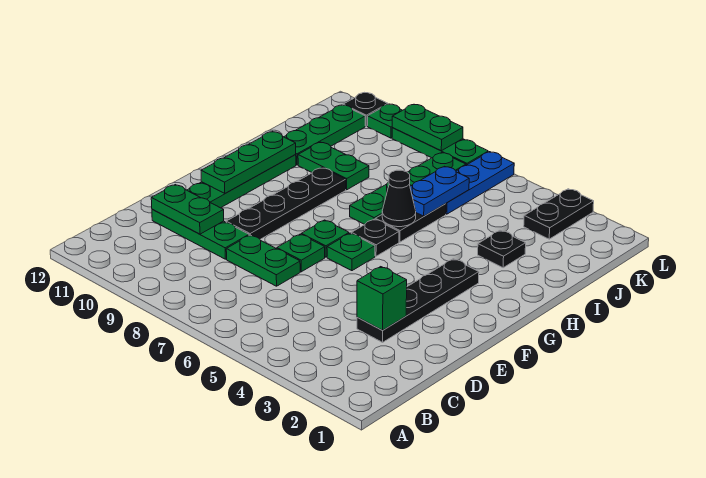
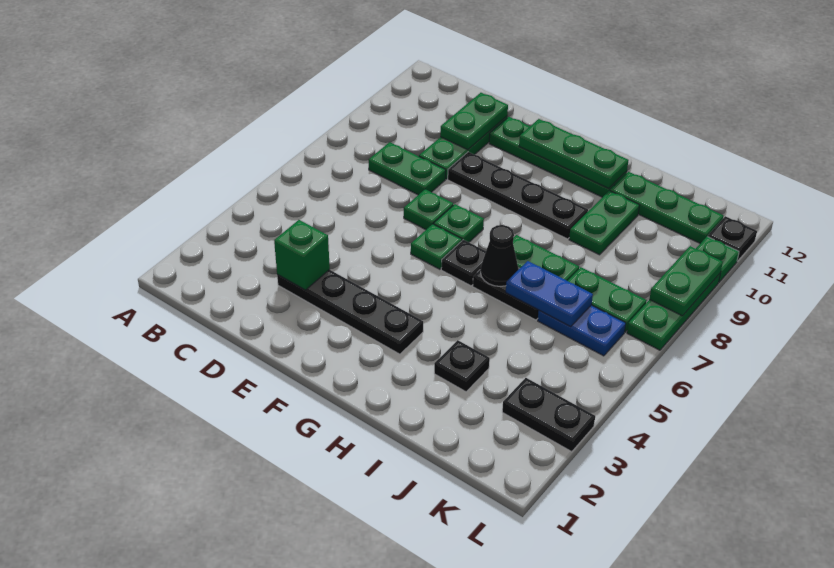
green plate D7:D8 level 1 -> green plate C8:D8 level 1
blue plate J6:L6 level 1 -> blue plate J6:K6 level 1

